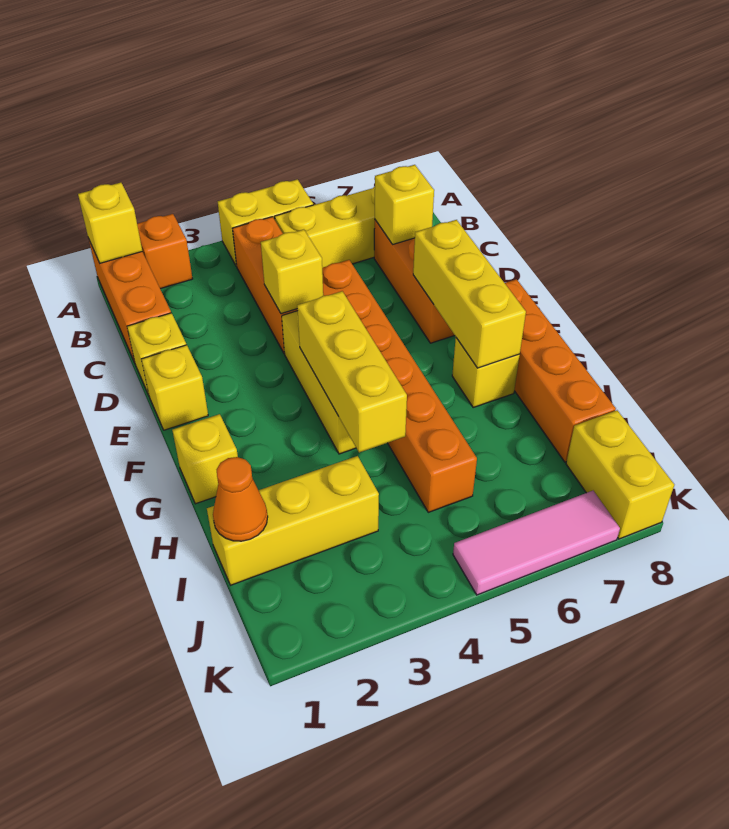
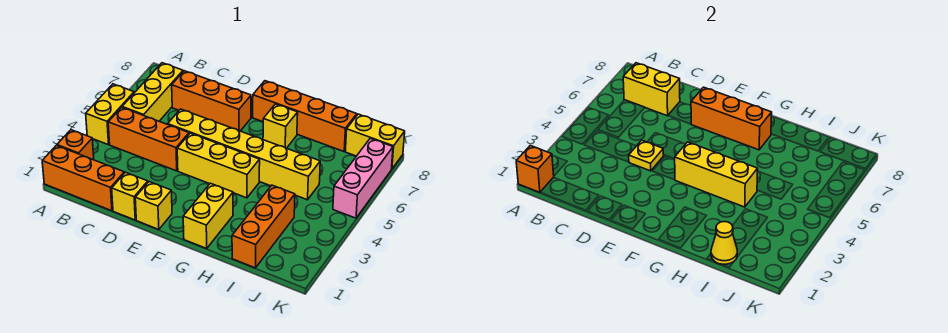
yellow brick A1 level 2 -> orange brick A1 level 2
yellow brick C7 level 2 -> yellow brick B7:C7 level 2
yellow brick D4 level 2 -> yellow plate D4 level 2
orange brick D5:I5 level 1 -> yellow brick D5:I5 level 1
yellow brick E7:G7 level 2 -> orange brick E7:G7 level 2
yellow brick G1 level 1 -> yellow brick G1:G2 level 1
yellow brick I1:I3 level 1 -> orange brick I1:I3 level 1
orange cone I1 level 2 -> yellow cone I1 level 2
pink tile K5:K7 level 1 -> pink brick K5:K7 level 1

